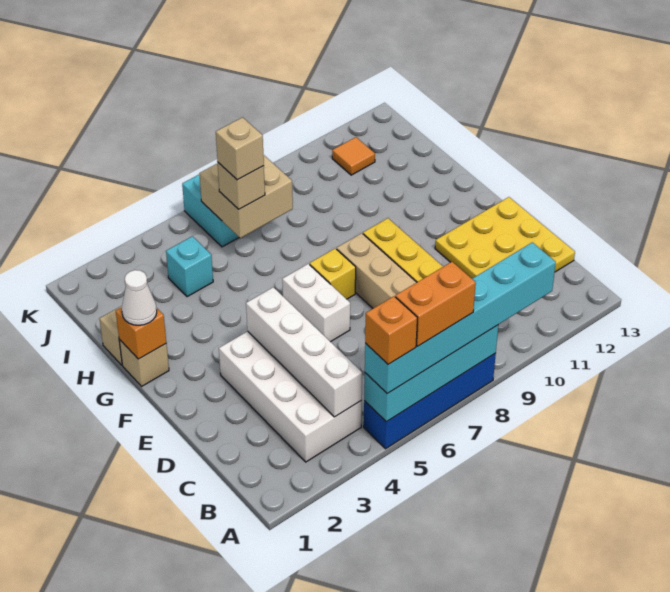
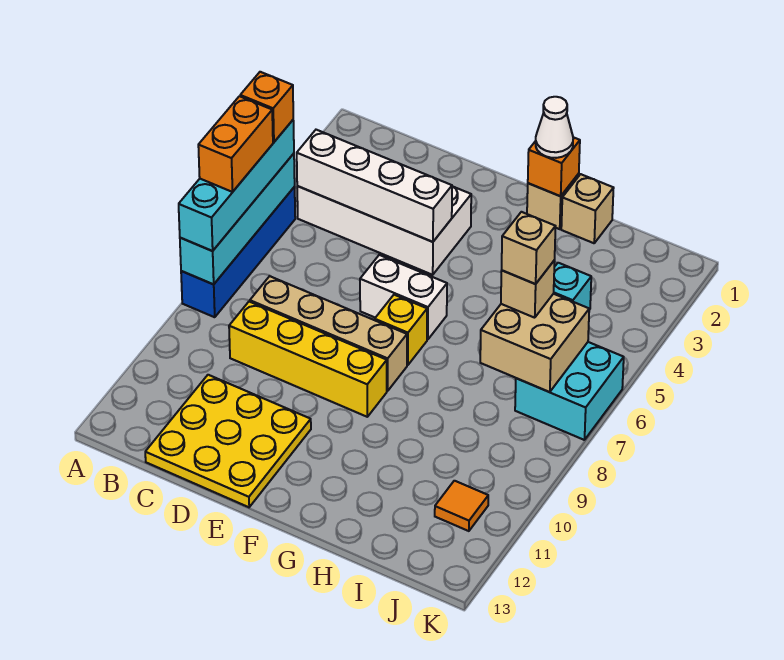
cyan brick A5:A10 level 3 -> cyan brick A5:A8 level 3

